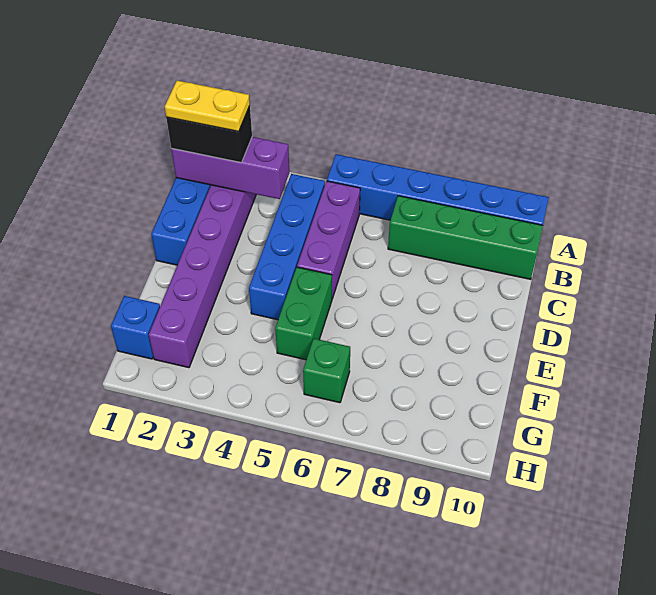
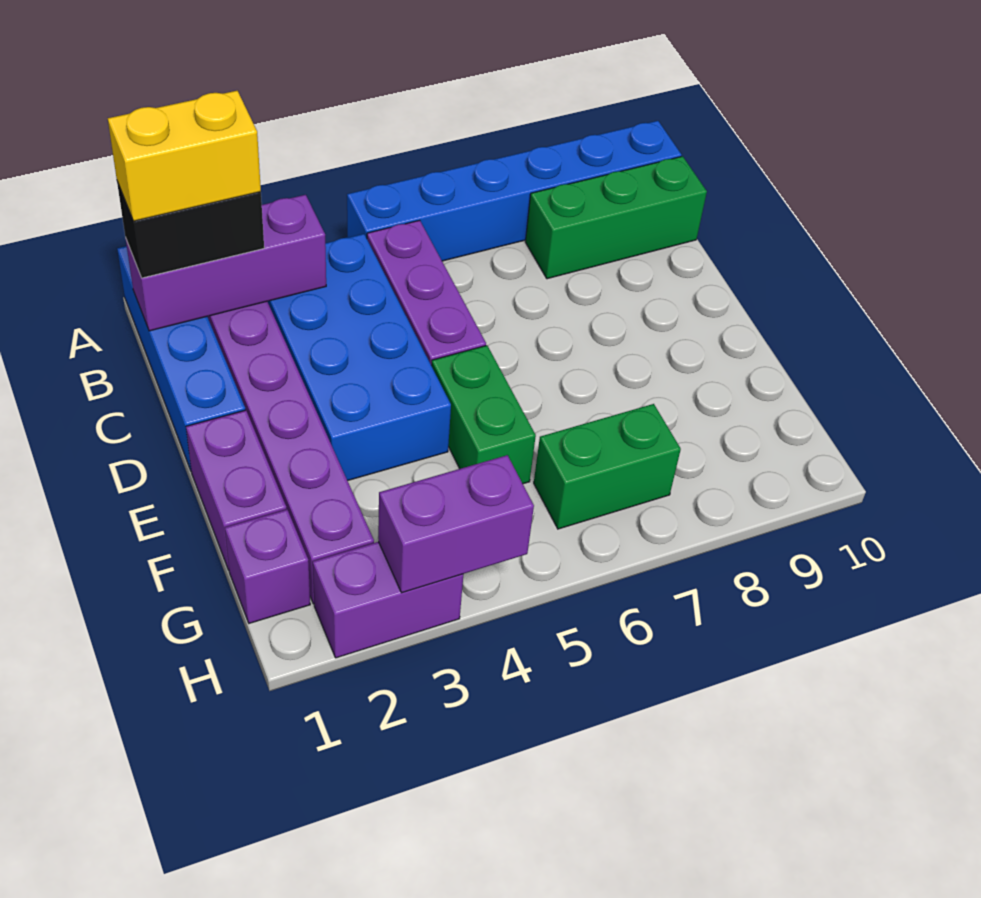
yellow plate B1:B2 level 4 -> yellow brick B1:B2 level 4
blue brick B4:E4 level 1 -> blue brick B3:E4 level 1
green brick B7:B10 level 1 -> green brick B8:B10 level 1
none -> purple brick E1:F1 level 1
blue brick G1 level 1 -> purple brick G1 level 1
green brick G6 level 1 -> green brick G6:G7 level 1
none -> purple brick H2:H3 level 1
none -> purple brick H3:H4 level 2

